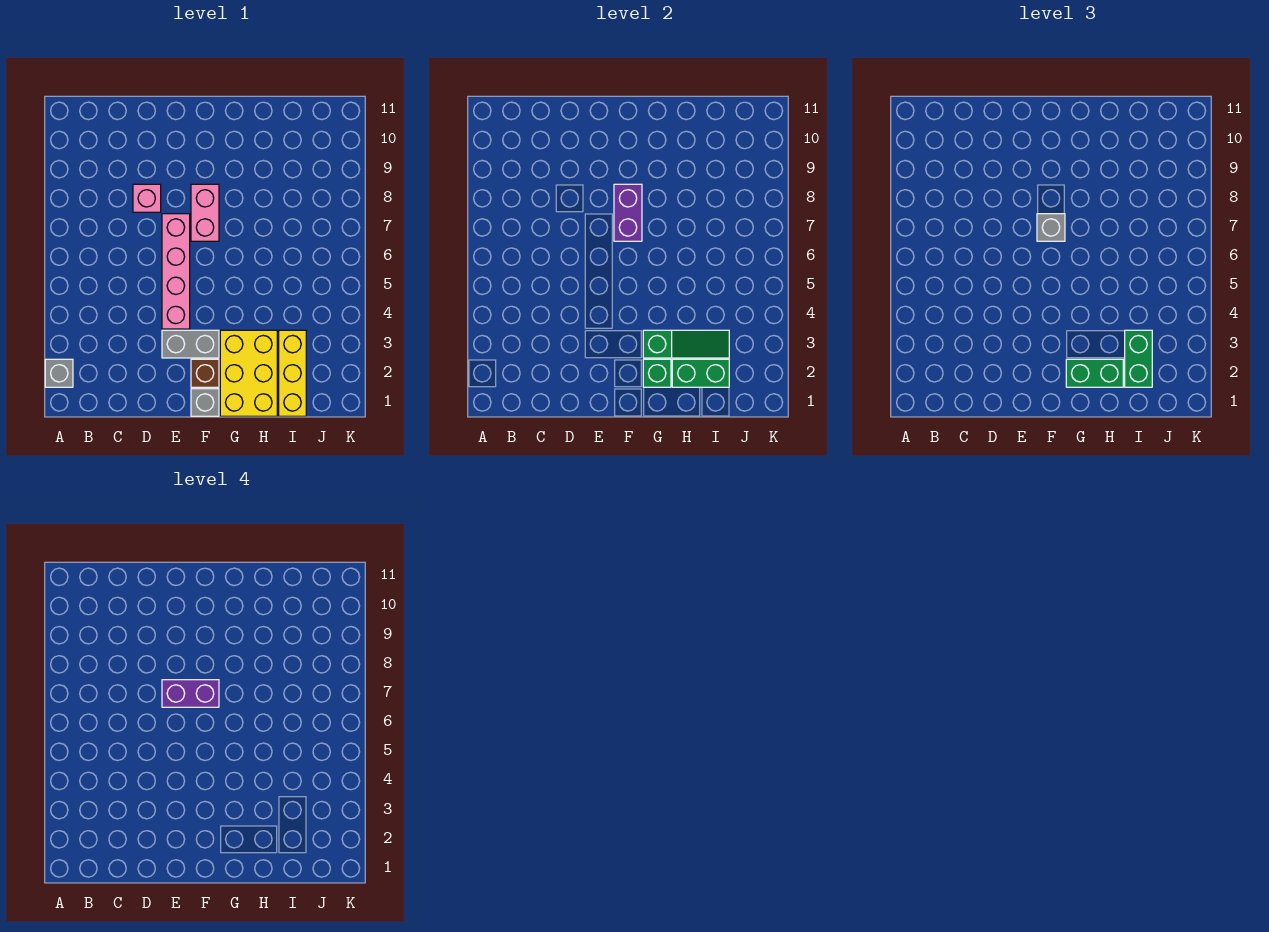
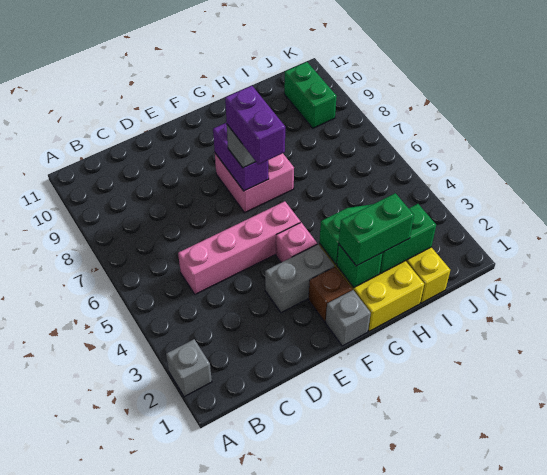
pink brick D8 level 1 -> pink brick F4 level 1
pink brick E4:E7 level 1 -> pink brick C5:F5 level 1
purple brick E7:F7 level 4 -> purple brick F6:F7 level 4
pink brick F7:F8 level 1 -> pink brick F7:G8 level 1
green brick I2:I3 level 3 -> green brick J9:J10 level 1

